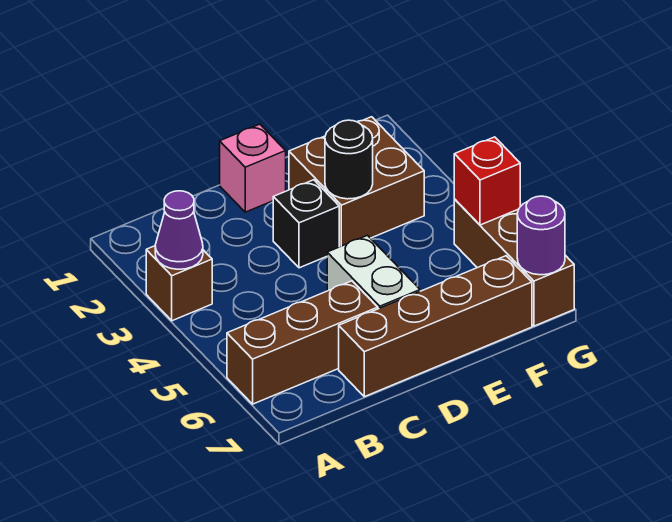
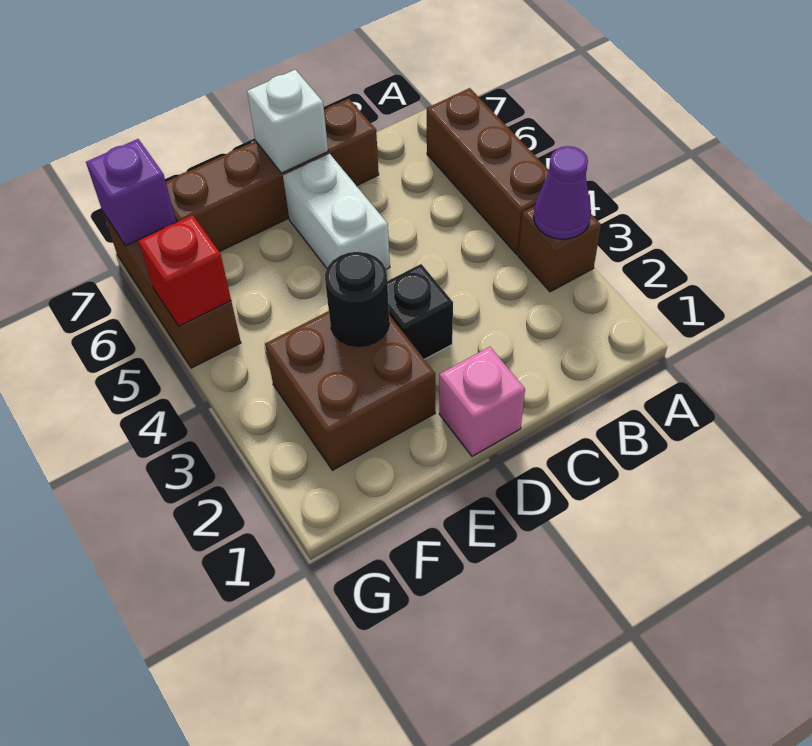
brown brick A6:C6 level 1 -> brown brick A4:A6 level 1
none -> white brick D7 level 2
purple round brick G7 level 2 -> purple brick G7 level 2

